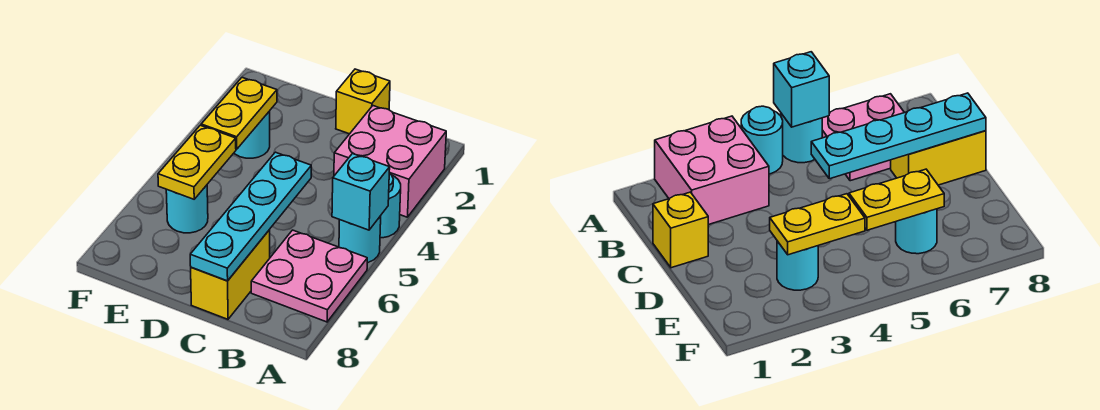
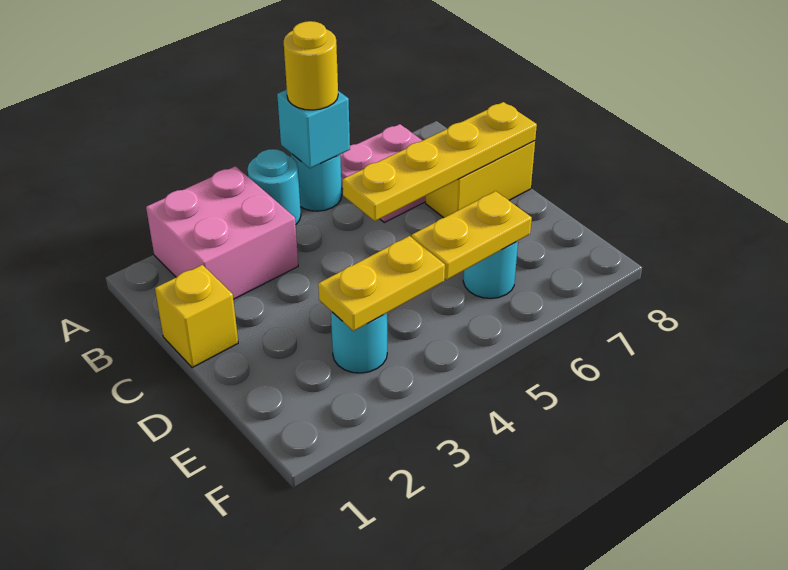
none -> yellow round brick A5 level 3
cyan plate C5:C8 level 2 -> yellow plate C5:C8 level 2

